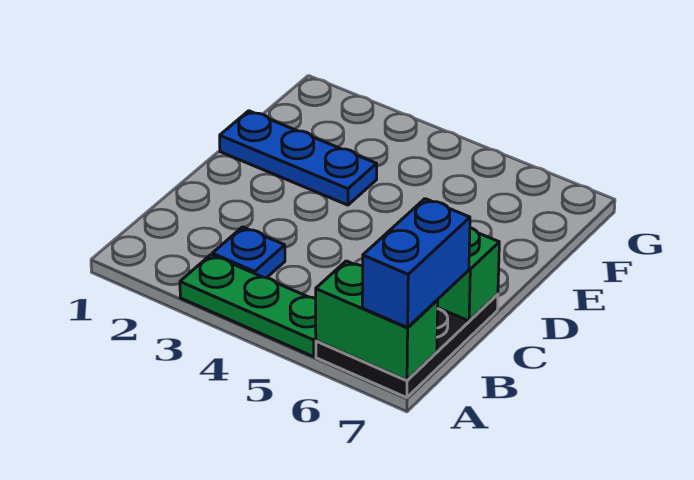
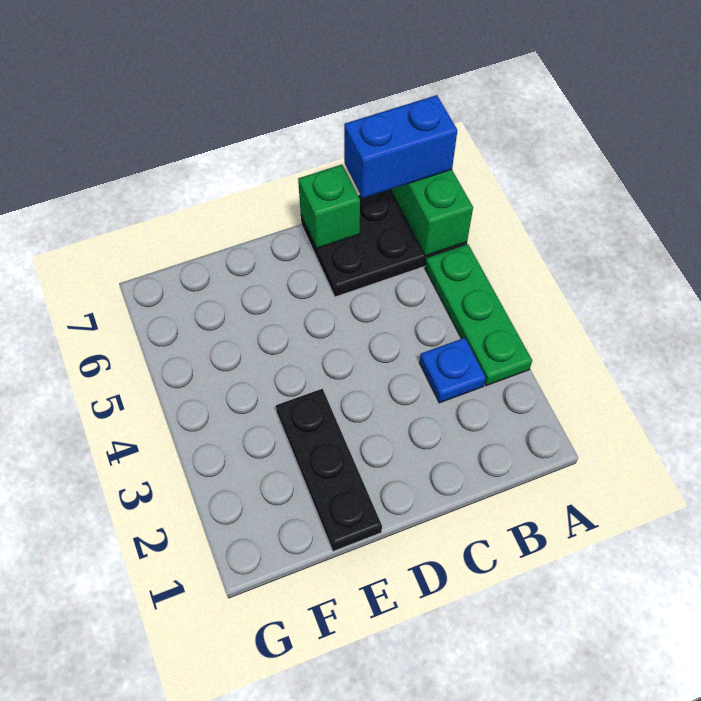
blue plate E1:E3 level 1 -> black plate E1:E3 level 1

